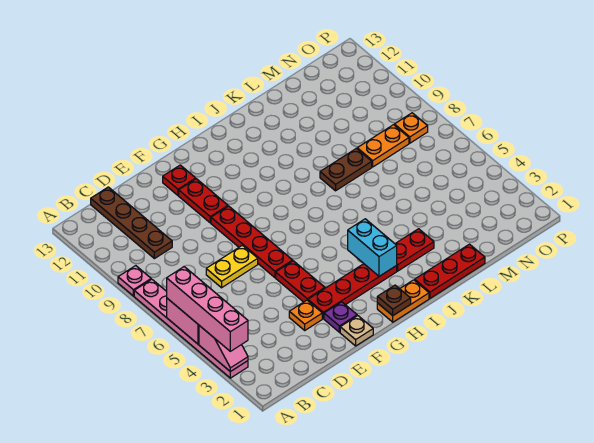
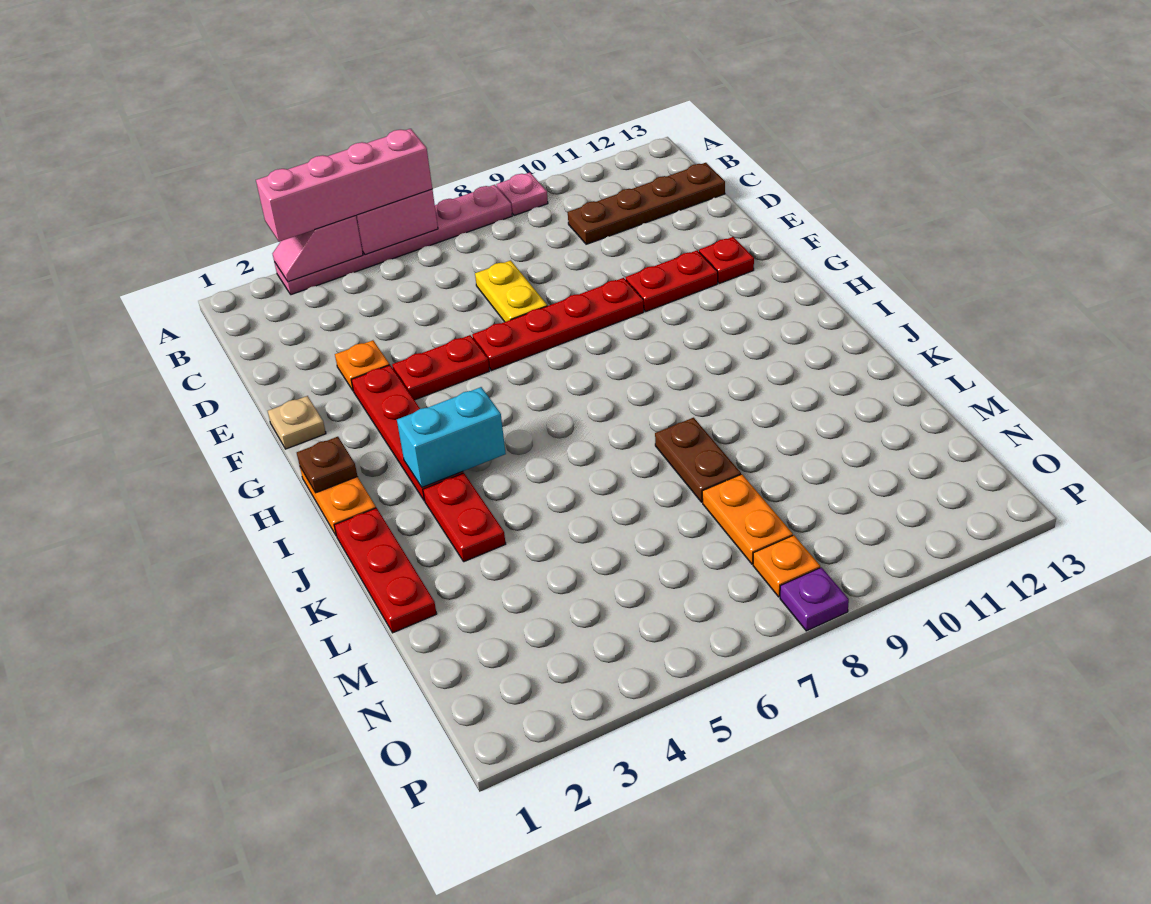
purple plate F2 level 1 -> purple plate P8 level 1

